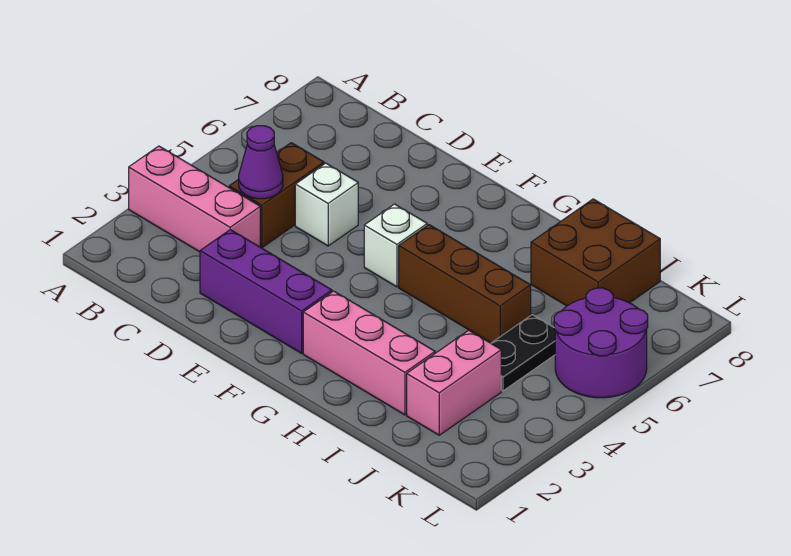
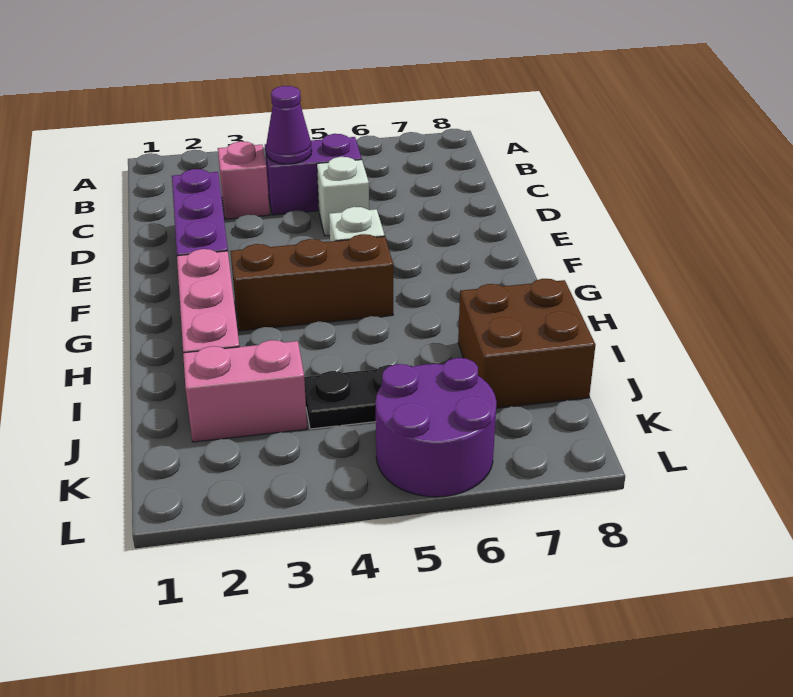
pink brick A3:C3 level 1 -> pink brick C3 level 1
brown brick C4:C5 level 1 -> purple brick C4:C5 level 1
brown brick G5:I5 level 1 -> brown brick G3:G5 level 1

